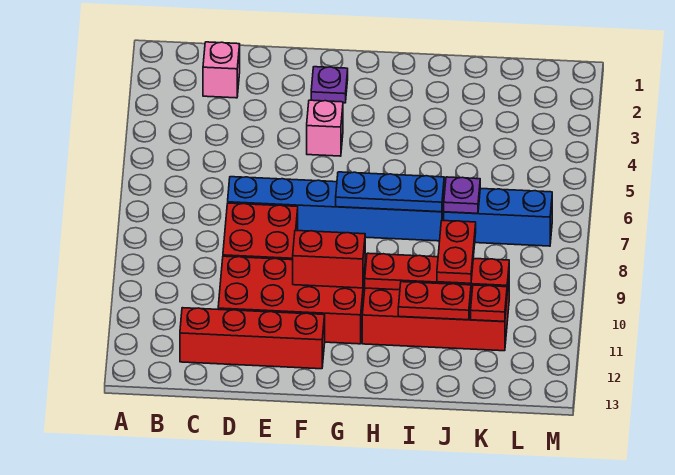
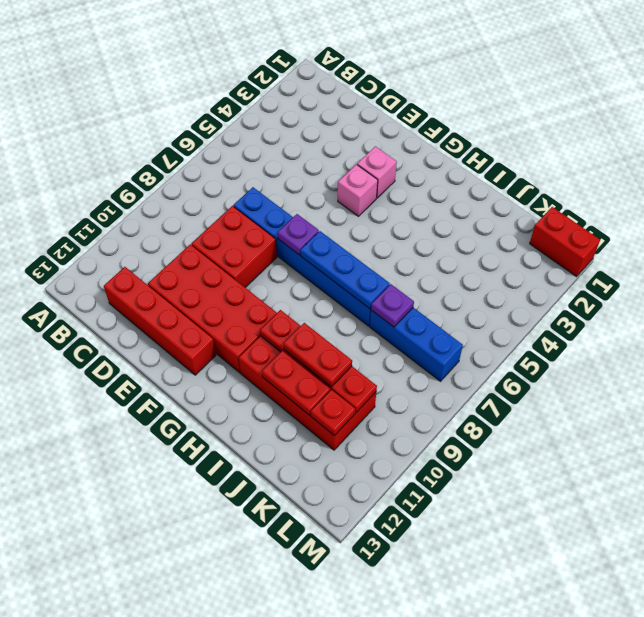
pink brick C2 level 1 -> pink brick F3 level 1
purple plate F2 level 1 -> purple plate F7 level 2
red brick F10:G10 level 2 -> red brick L1:M1 level 1
red plate J9:J10 level 3 -> red plate I10:J10 level 3

